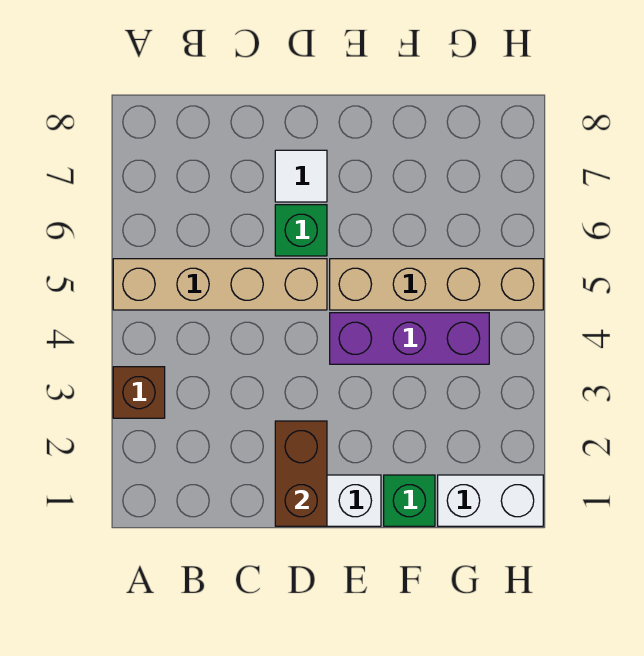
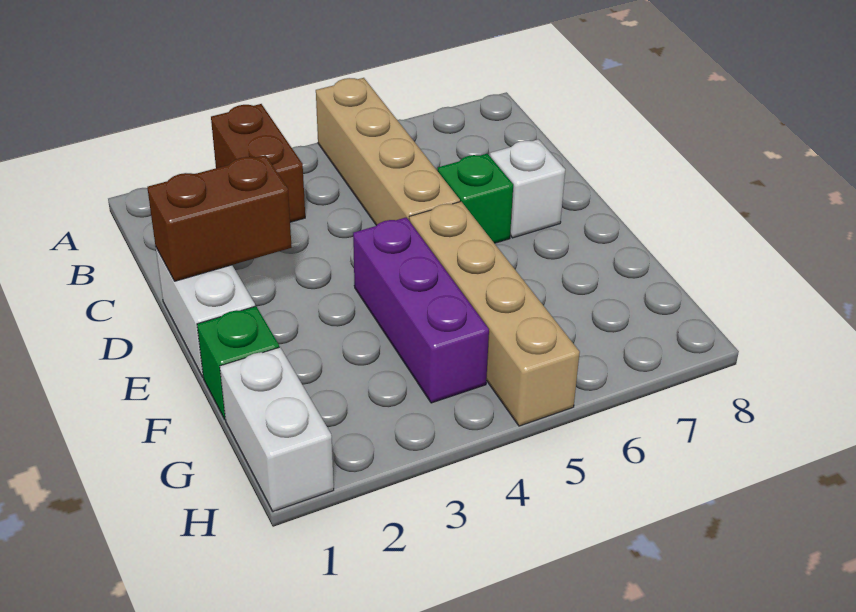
brown brick A3 level 1 -> brown brick A3:B3 level 1
white tile D7 level 1 -> white brick D7 level 1

